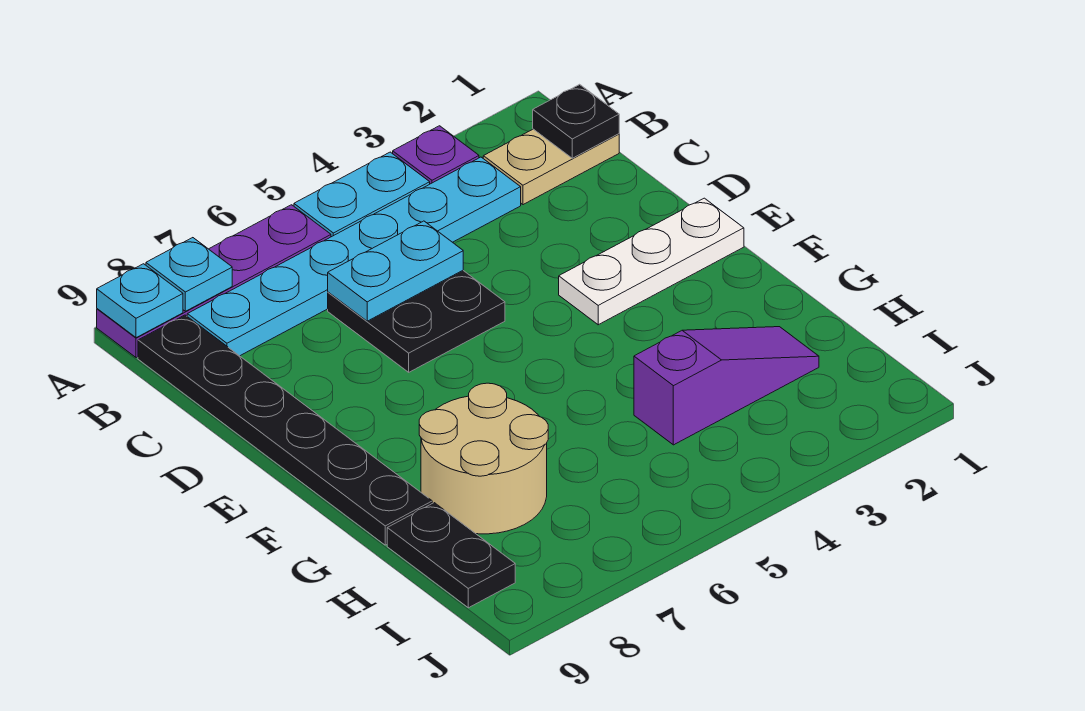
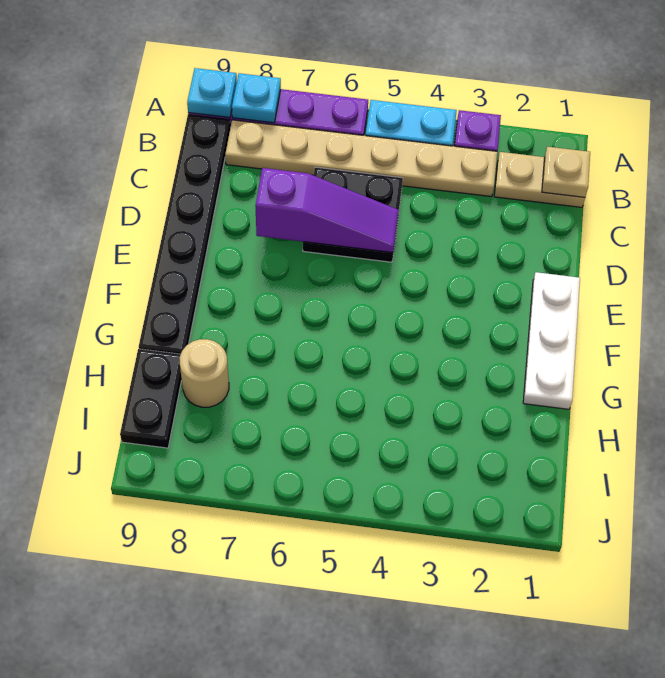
black plate B1 level 2 -> tan plate B1 level 2
cyan plate B3:B8 level 1 -> tan plate B3:B8 level 1
cyan plate C5:C6 level 2 -> none
white plate E1:E3 level 1 -> white plate E1:G1 level 1
tan round brick G7:H8 level 1 -> tan round brick H8 level 1
purple slope H2:H4 level 1 top 4 -> purple slope D5:D7 level 2 top 7

